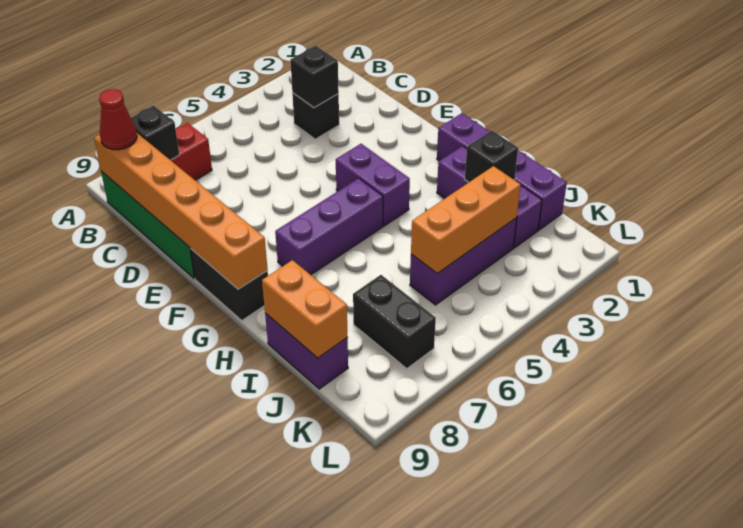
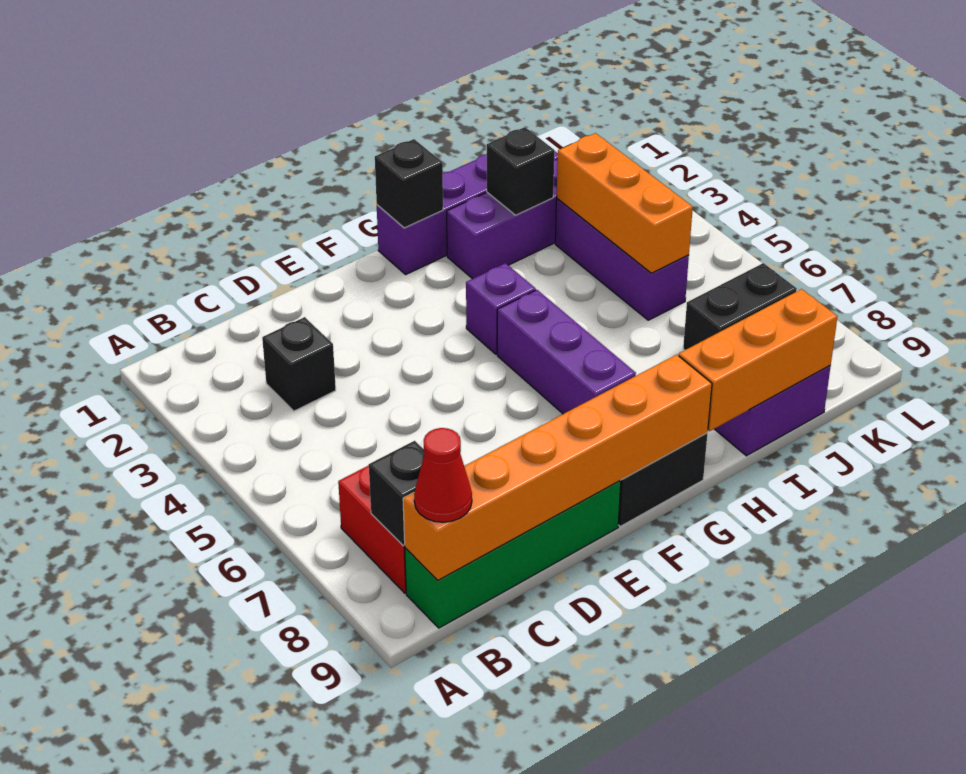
black brick C3 level 2 -> black brick G1 level 2
purple brick F4:G4 level 1 -> purple brick G4 level 1
orange brick I9:J9 level 2 -> orange brick H9:J9 level 2

